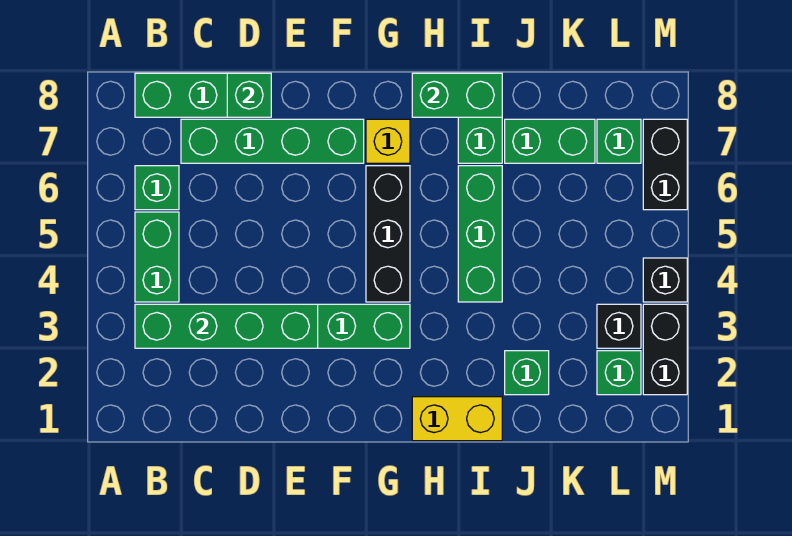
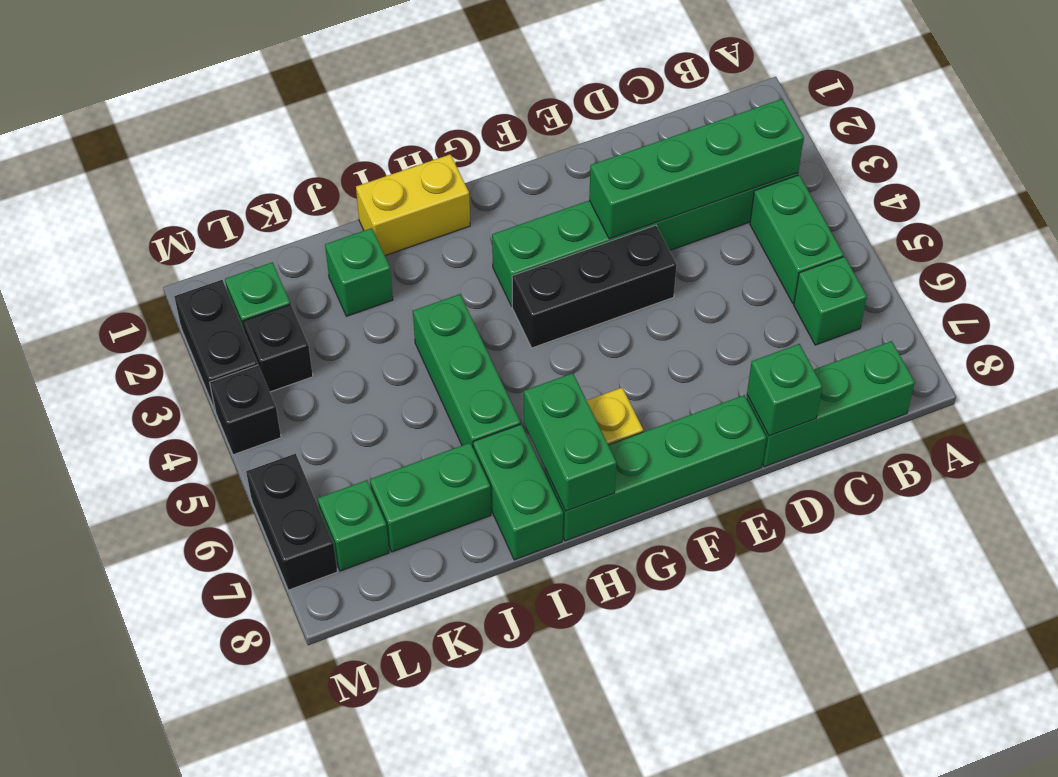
green brick C7:F7 level 1 -> green brick E8:H8 level 1
black brick G4:G6 level 1 -> black brick E4:G4 level 1
green brick H8:I8 level 2 -> green brick H7:H8 level 2

